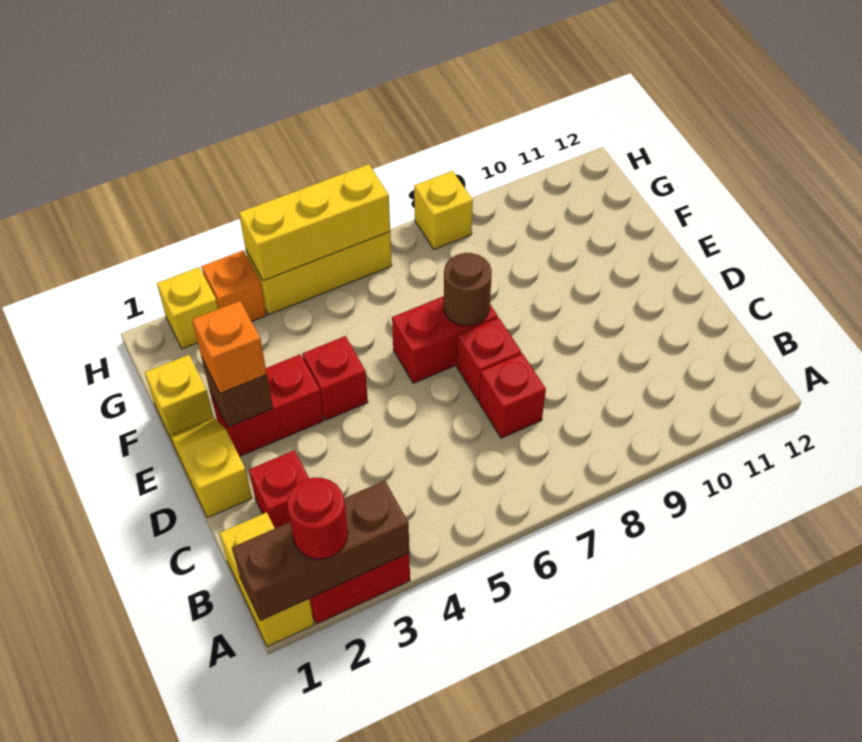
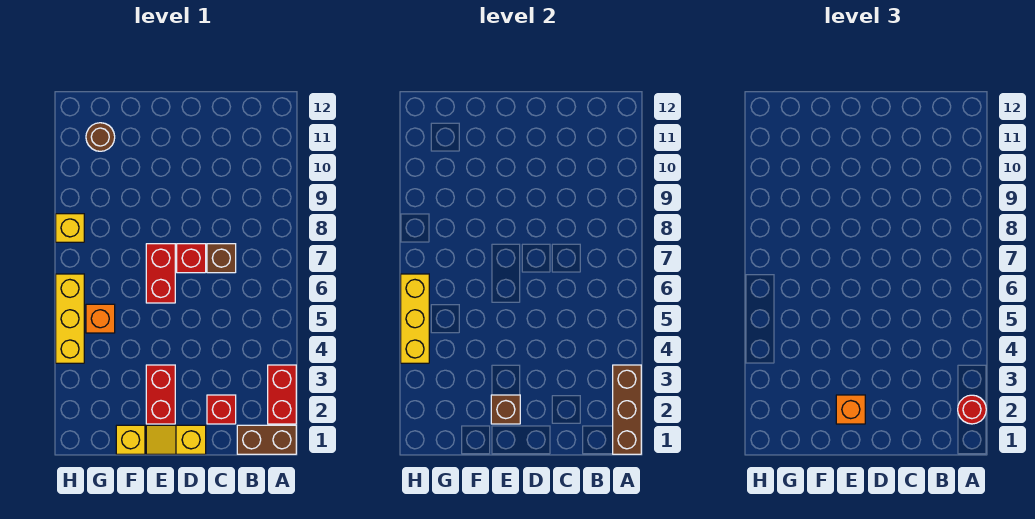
yellow brick A1:B1 level 1 -> brown brick A1:B1 level 1
red brick C7 level 1 -> brown brick C7 level 1
red brick E4 level 1 -> none
brown round brick E7 level 2 -> brown round brick G11 level 1
yellow brick H2 level 1 -> none
orange brick H3 level 1 -> orange brick G5 level 1

